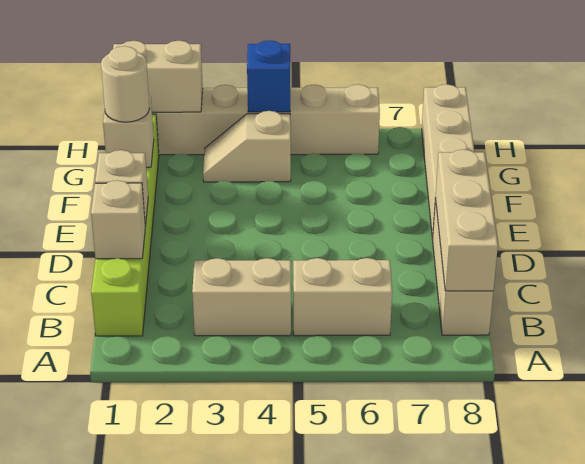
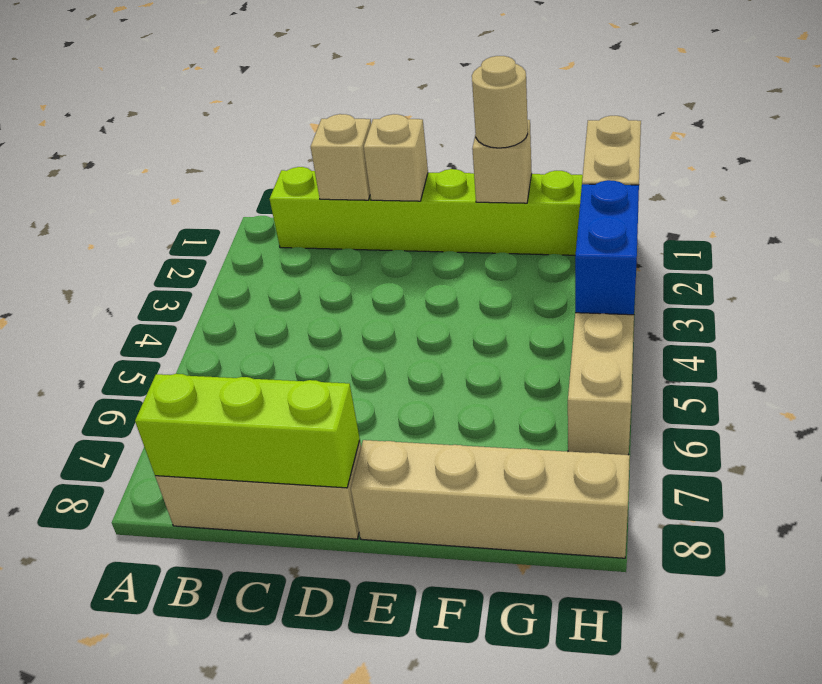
tan brick B3:B4 level 1 -> none
tan brick B5:B6 level 1 -> none
tan brick B8:D8 level 2 -> lime brick B8:D8 level 2
tan slope G3:G4 level 1 top 4 -> none
blue brick H4 level 2 -> blue brick H3:H4 level 2

